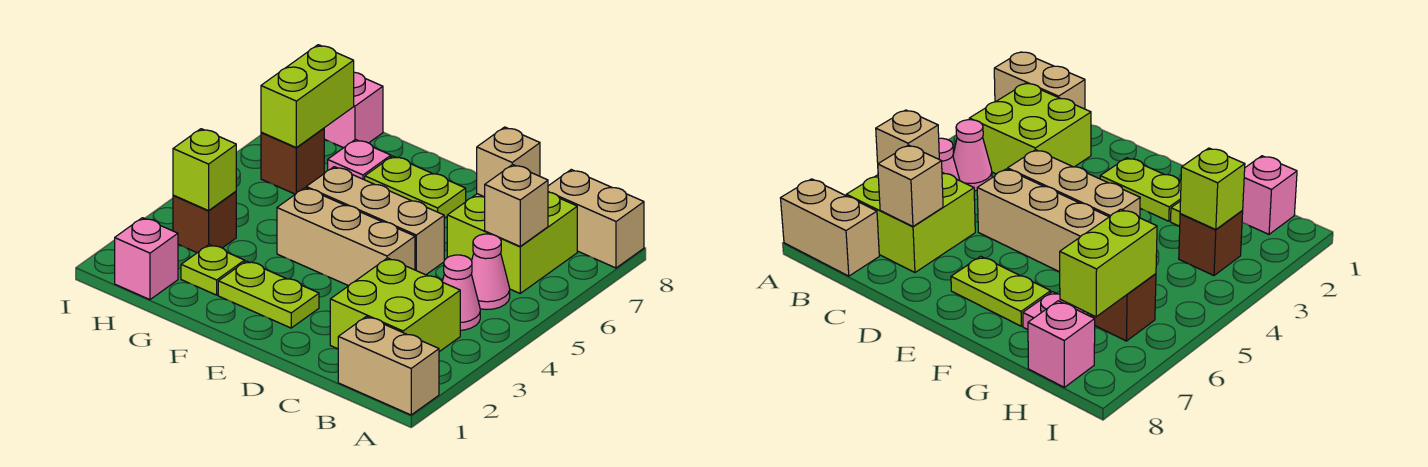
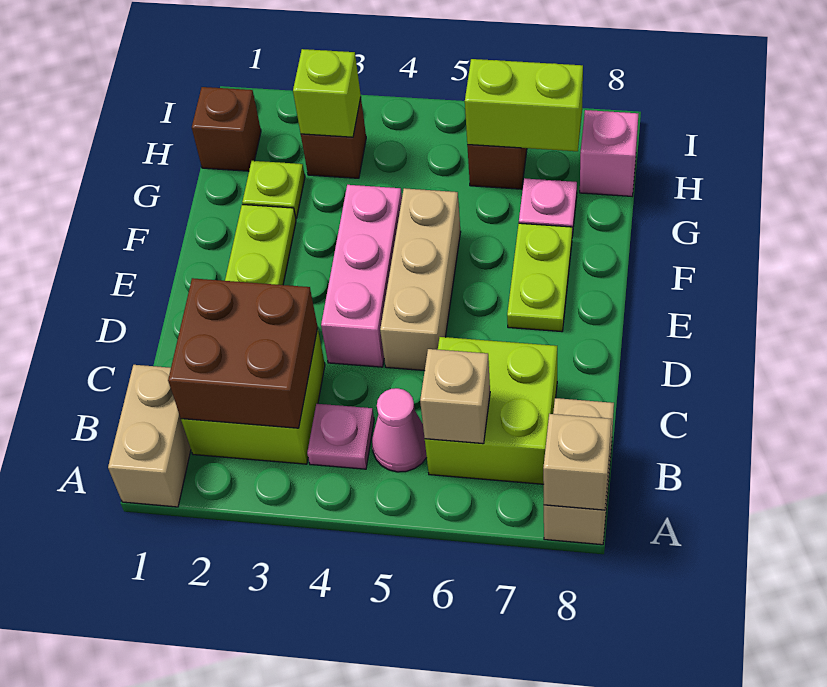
none -> brown brick B2:C3 level 2
pink cone B4 level 1 -> pink plate B4 level 1
tan brick C7 level 2 -> tan brick A8 level 2
tan brick D4:F4 level 1 -> pink brick D4:F4 level 1
pink brick H1 level 1 -> brown brick H1 level 1

